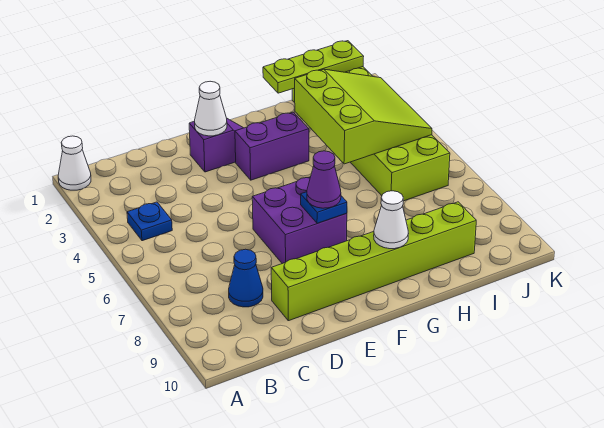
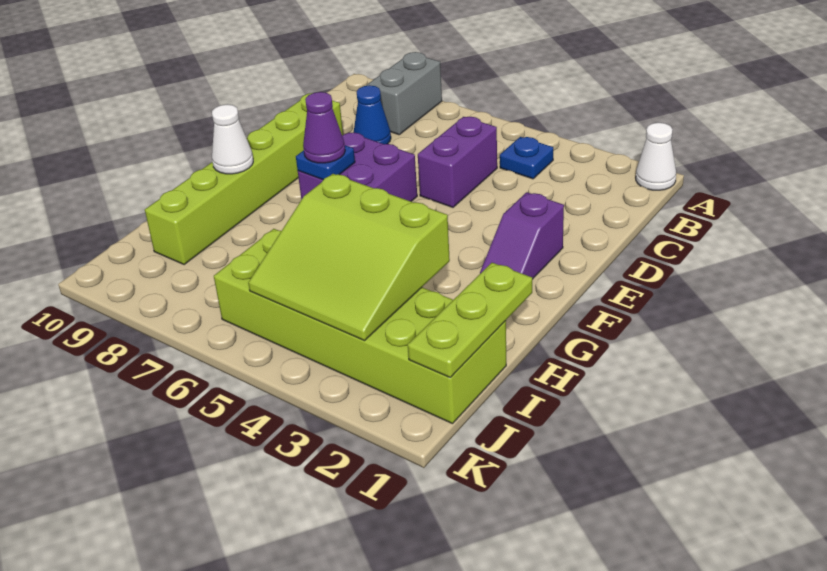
none -> grey brick A8:B8 level 1
white cone E2 level 2 -> none
purple brick F3:G3 level 1 -> purple brick C5:D5 level 1

